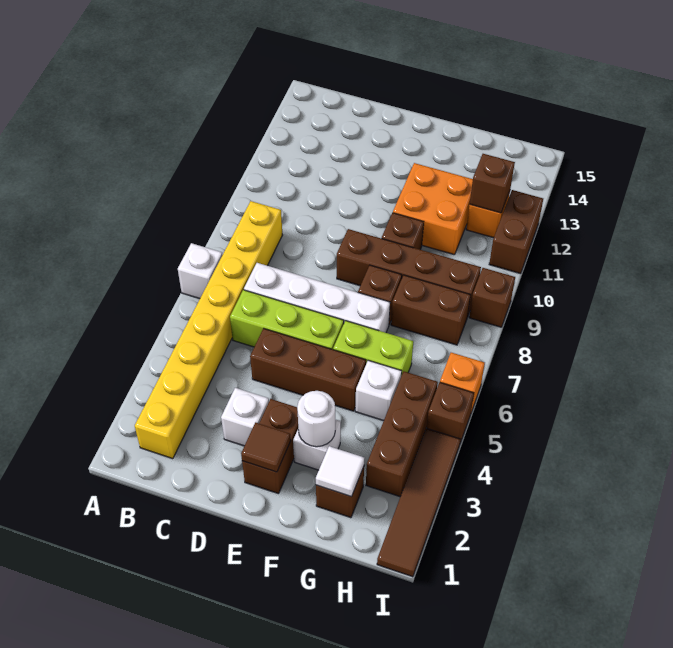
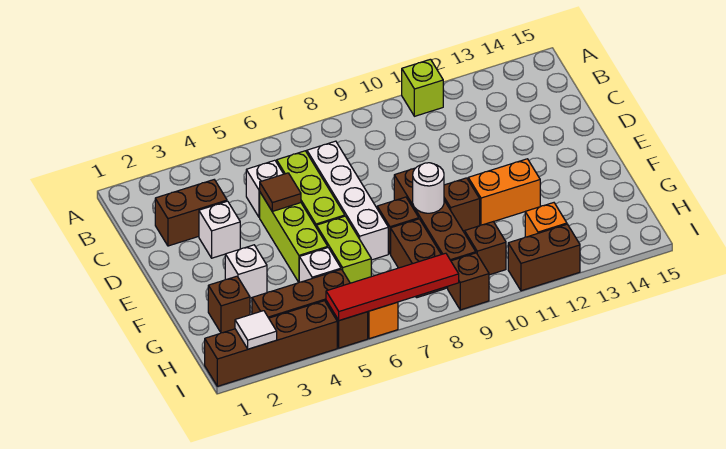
white brick A7 level 1 -> white brick C5 level 1
none -> lime brick A11 level 1
yellow brick B2:B9 level 1 -> none
brown brick D5:F5 level 1 -> lime brick D5:F5 level 1
brown brick E2:E3 level 1 -> brown brick C2:C3 level 1
brown tile E2 level 2 -> brown tile D5 level 2
white round brick F3 level 2 -> white round brick F9 level 2
orange brick F11:G12 level 1 -> orange brick F11:F12 level 1
white tile G2 level 2 -> white tile I2 level 2
brown brick H12 level 2 -> brown brick H10 level 1
brown tile I1:I4 level 1 -> brown brick I1:I4 level 1
none -> red tile I5:I8 level 2

